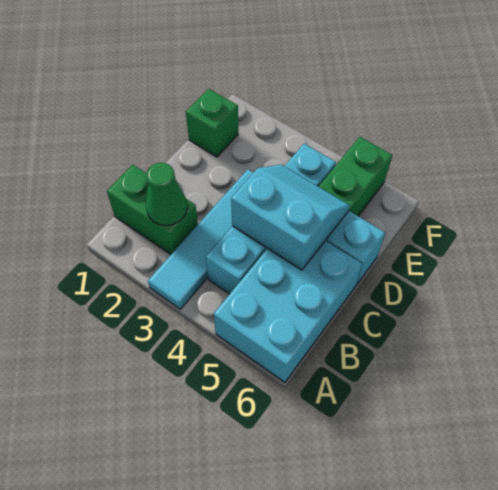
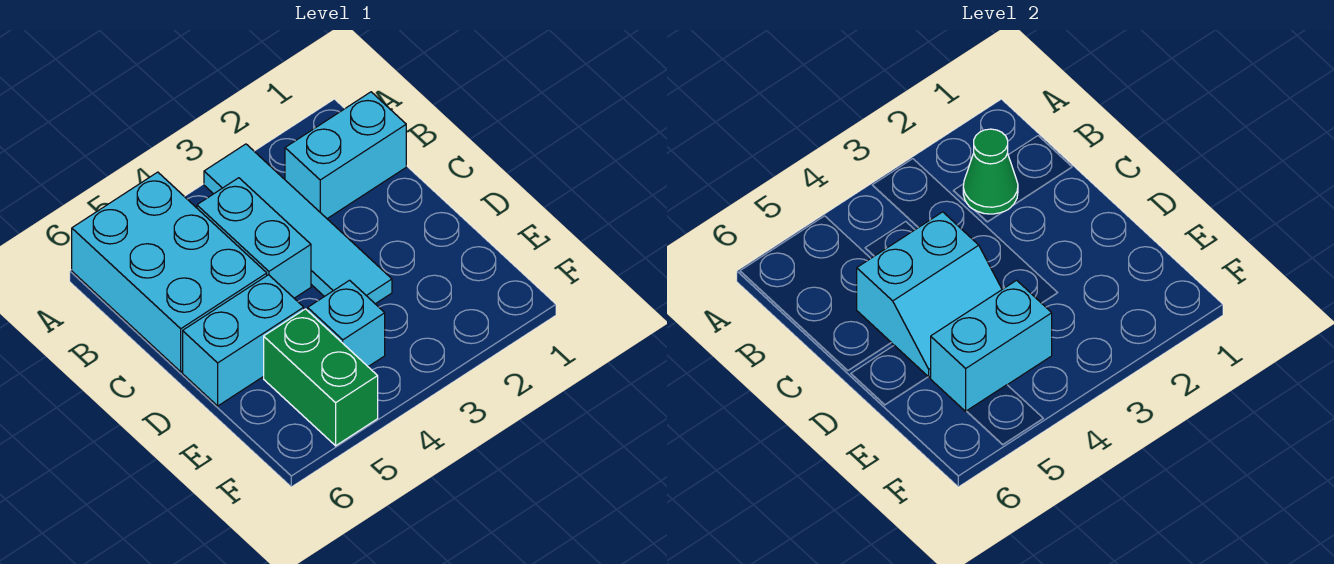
green brick B1:B2 level 1 -> cyan brick B1:B2 level 1
green brick E1 level 1 -> none
none -> cyan brick E4:E5 level 2

